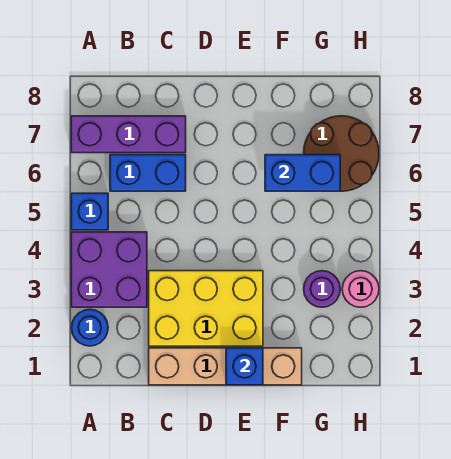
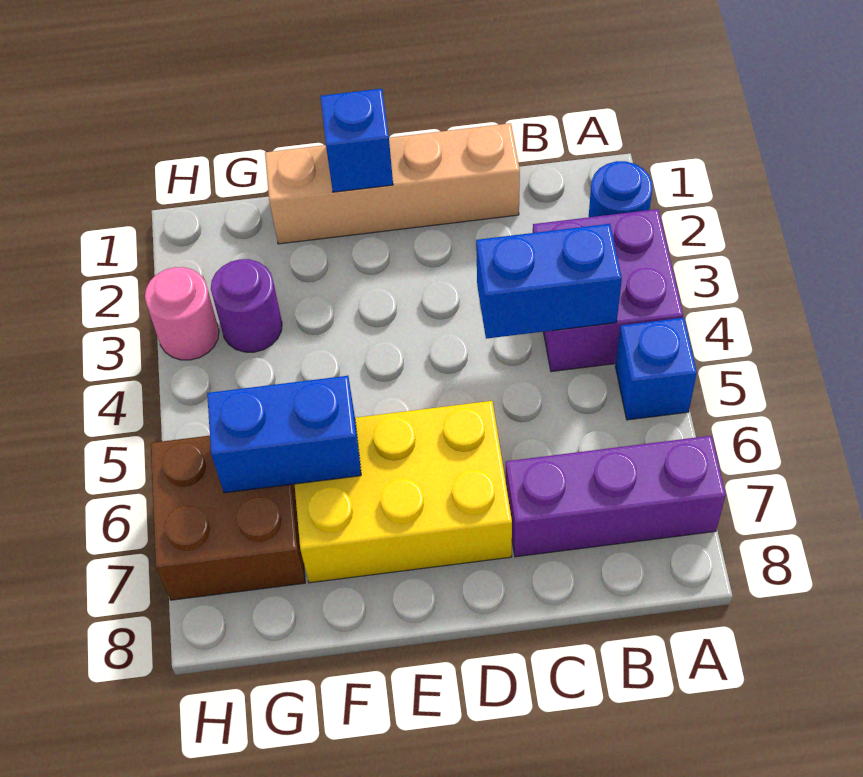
blue brick B6:C6 level 1 -> blue brick B4:C4 level 2
yellow brick C2:E3 level 1 -> yellow brick D6:F7 level 1
brown round brick G6:H7 level 1 -> brown brick G6:H7 level 1

